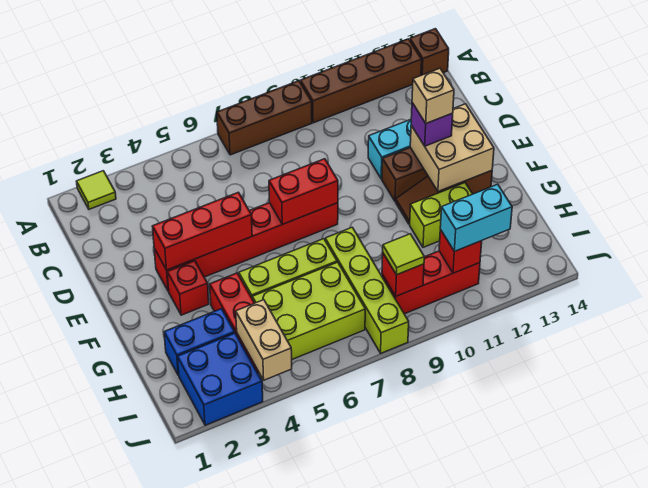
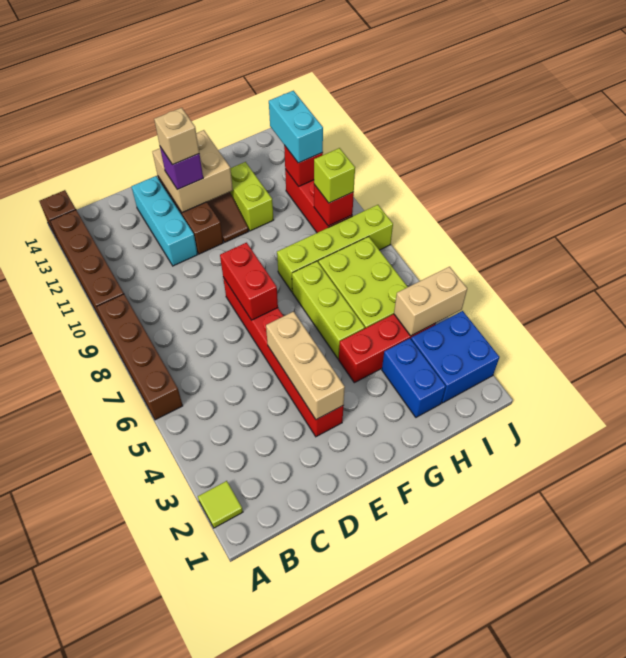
brown brick A7:A9 level 1 -> brown brick A6:A9 level 1
red brick E3:E5 level 2 -> tan brick E3:E5 level 2
red brick F3 level 1 -> none
lime tile I9 level 3 -> lime brick I9 level 3

